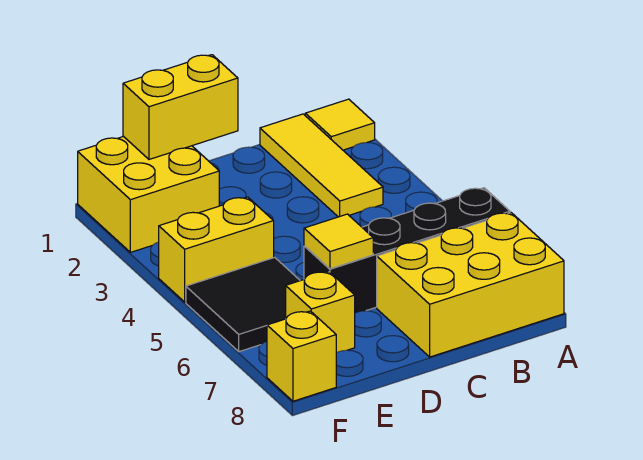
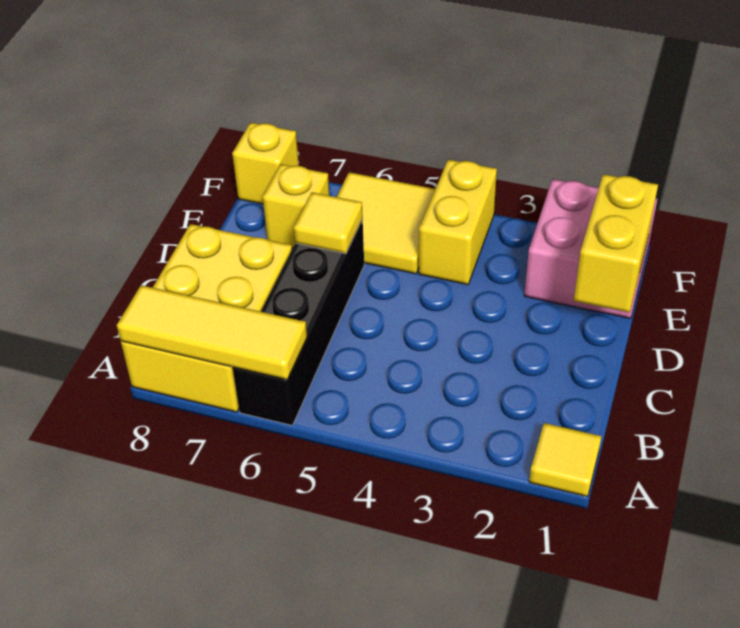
yellow tile B1:B3 level 1 -> yellow tile A6:A8 level 2
yellow brick E1:F2 level 1 -> pink brick E1:F2 level 1
black tile E5:F6 level 1 -> yellow tile E5:F6 level 1

